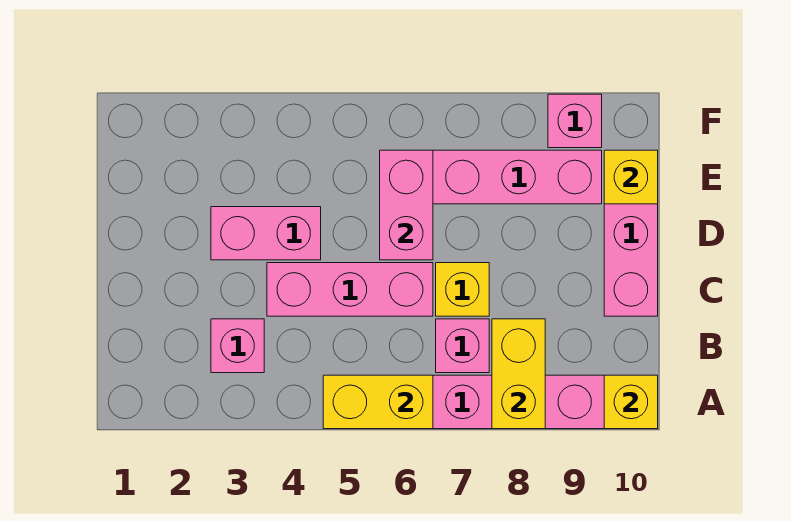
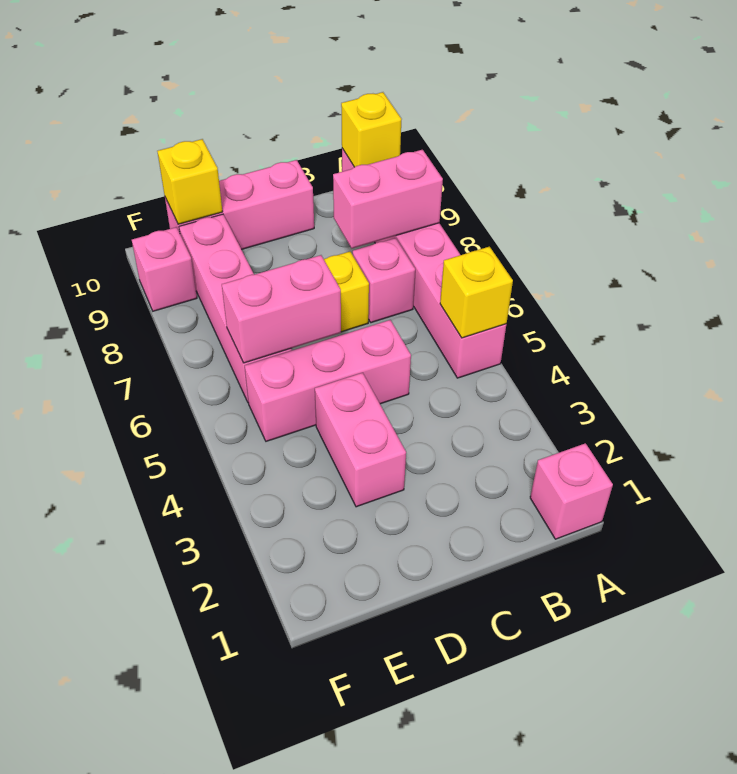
yellow brick A5:A6 level 2 -> yellow brick A5 level 2
yellow brick A8:B8 level 2 -> pink brick A8:B8 level 2
pink brick B3 level 1 -> pink brick A1 level 1
pink brick C4:C6 level 1 -> pink brick C5:E5 level 1

